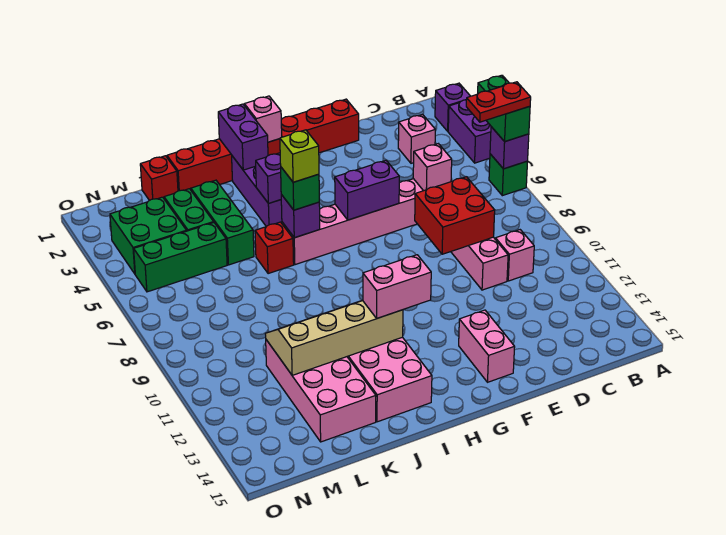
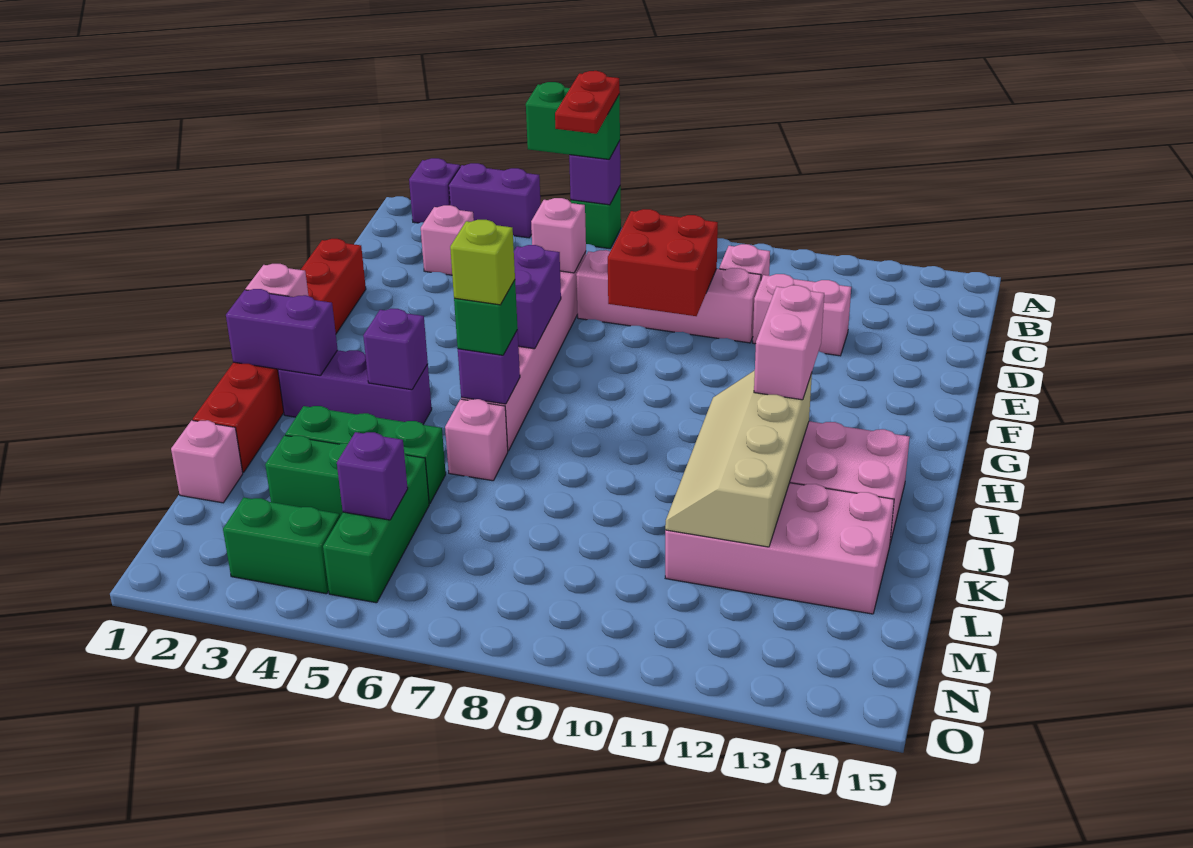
pink brick F13:F14 level 1 -> pink brick D11:D12 level 1
red brick J6 level 1 -> pink brick J6 level 1
red brick L1 level 1 -> pink brick L1 level 1
green brick M3:N4 level 1 -> green brick N3:N4 level 1
none -> purple brick M5 level 2

